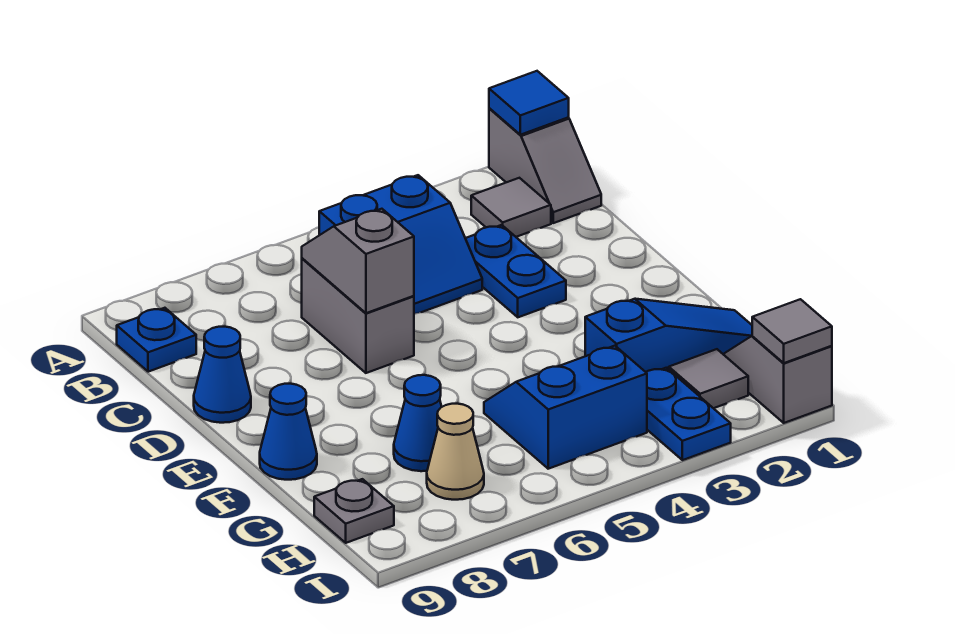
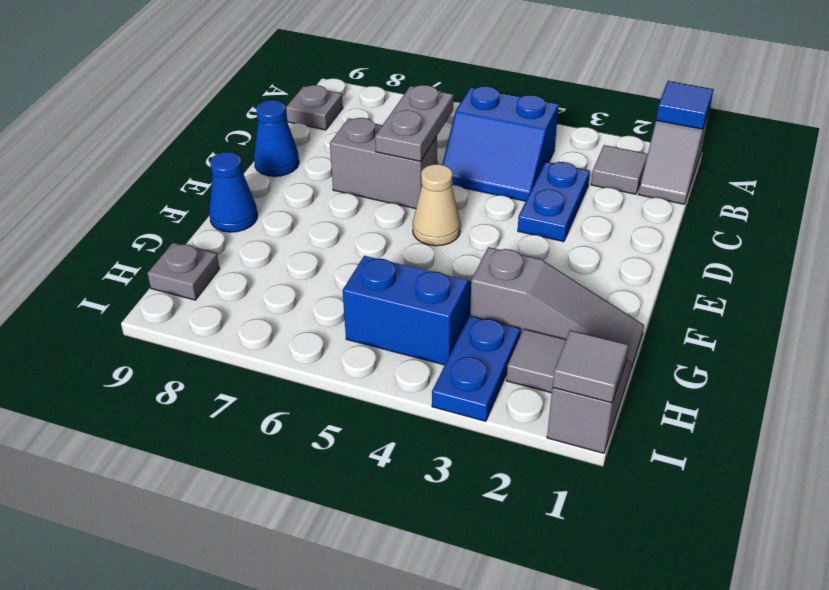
blue plate B9 level 1 -> grey plate B9 level 1
grey brick C6:D6 level 1 -> grey brick D6:D7 level 1
grey slope C6:D6 level 2 top D -> grey plate C6:D6 level 2
blue slope G1:G3 level 1 top 3 -> grey slope G1:G3 level 1 top 3
blue cone G7 level 1 -> none
tan cone H7 level 1 -> tan cone E5 level 1

